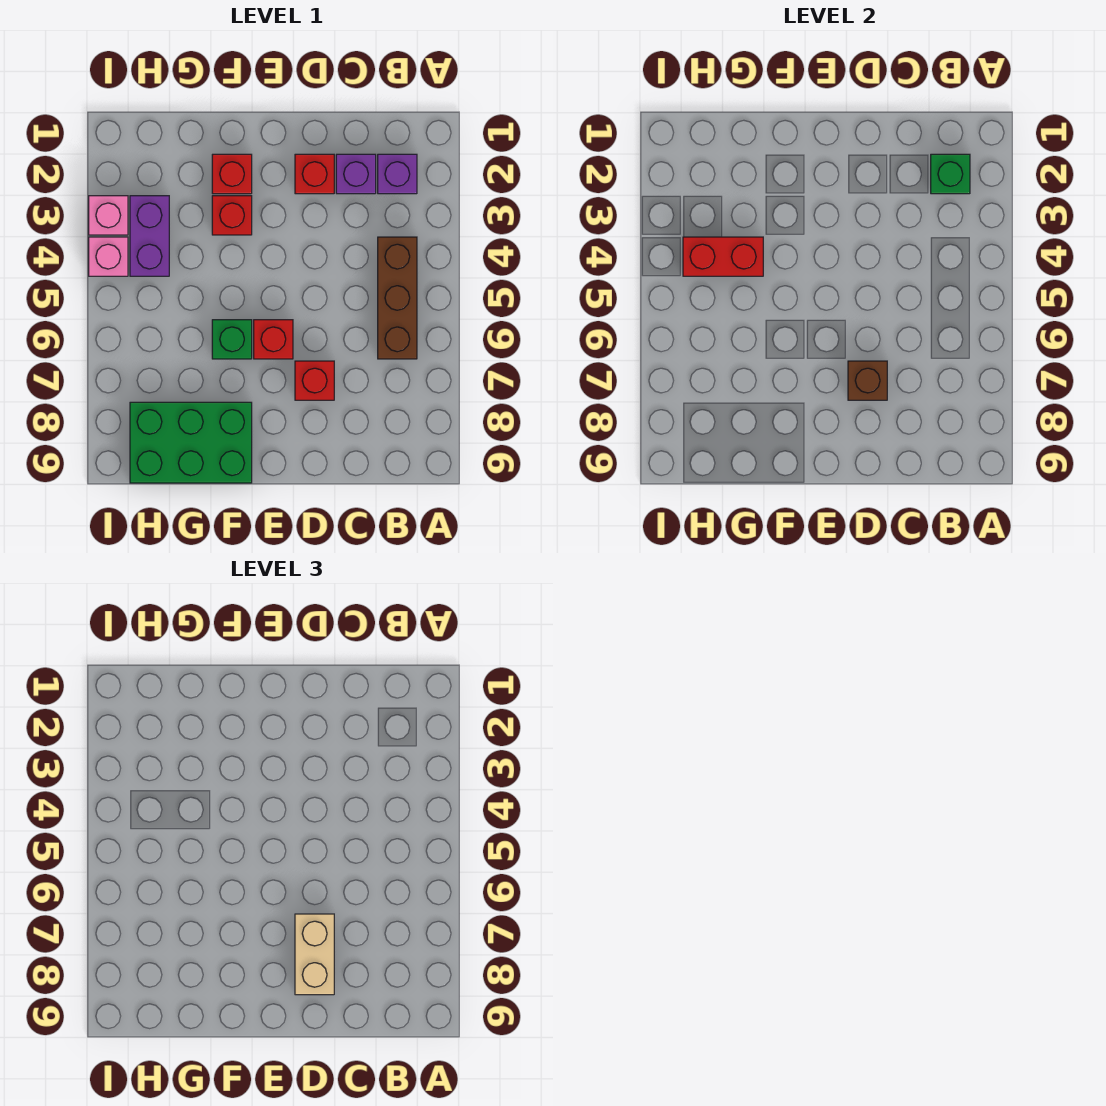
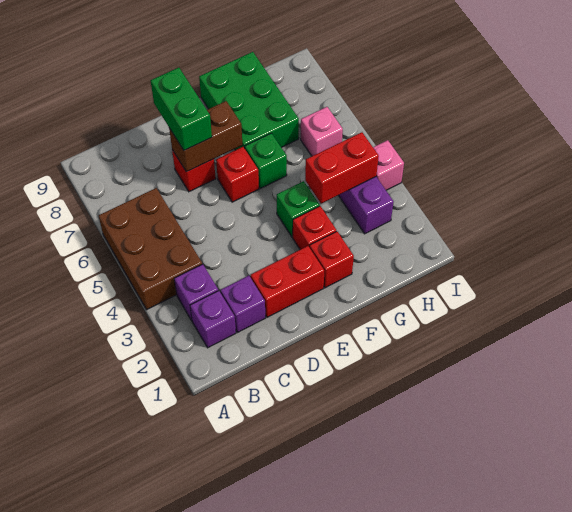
green brick B2 level 2 -> green brick F4 level 1
none -> purple brick B3 level 1
brown brick B4:B6 level 1 -> brown brick A4:B6 level 1
red brick D2 level 1 -> red brick D2:E2 level 1
brown brick D7 level 2 -> brown brick D7:E7 level 2
tan brick D7:D8 level 3 -> green brick D7:D8 level 3
green brick F8:H9 level 1 -> green brick F7:G9 level 1
pink brick I3 level 1 -> pink brick H6 level 1

